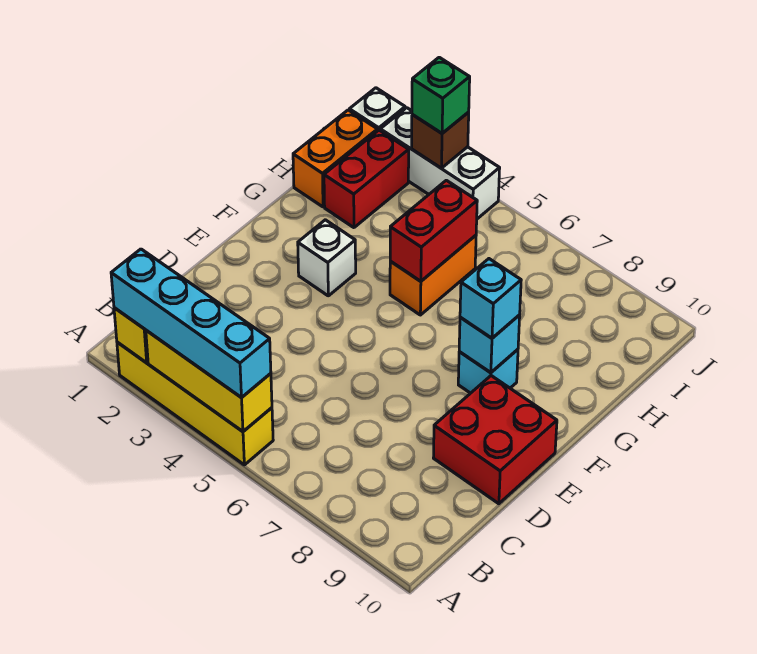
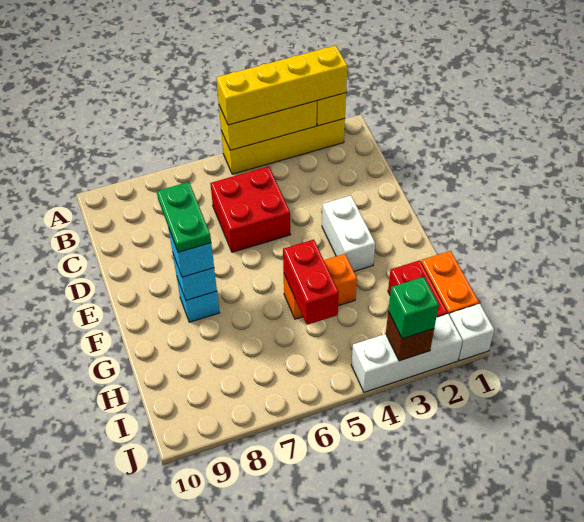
cyan brick A2:A5 level 3 -> yellow brick A2:A5 level 3
red brick D9:E10 level 1 -> red brick C5:D6 level 1
none -> green plate E8:F8 level 4
white brick F3 level 1 -> white brick E3:F3 level 1
orange brick G5:H5 level 1 -> orange brick G4:G5 level 1

